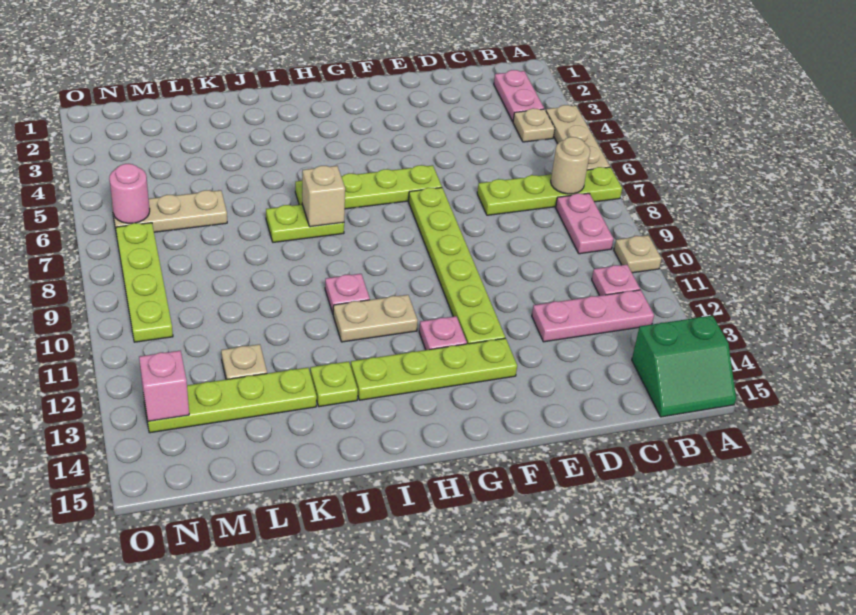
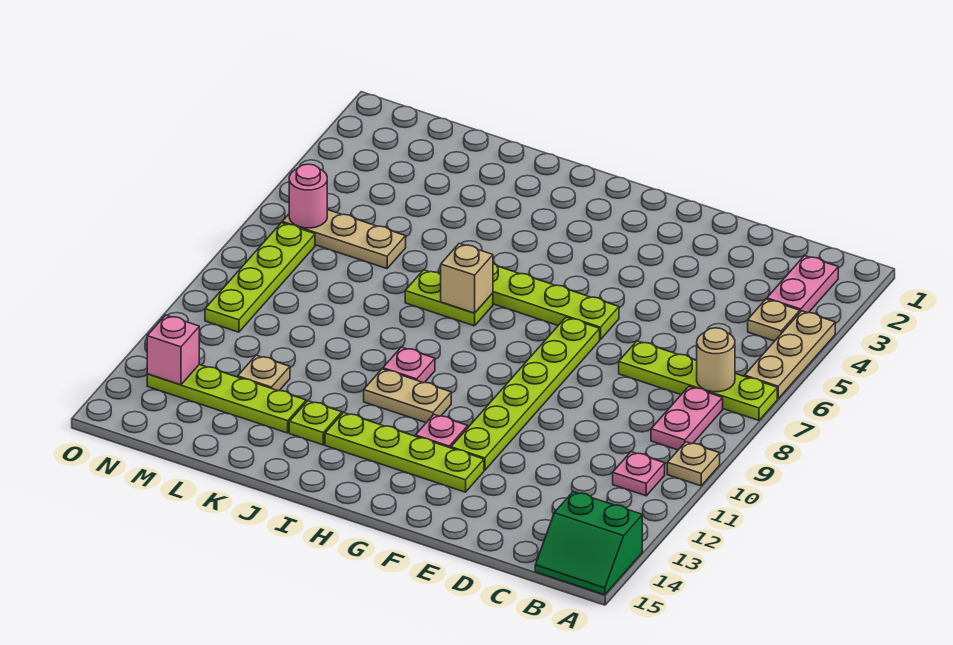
pink plate B12:D12 level 1 -> none

